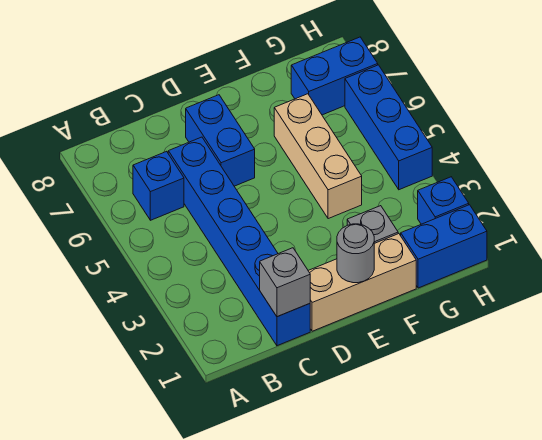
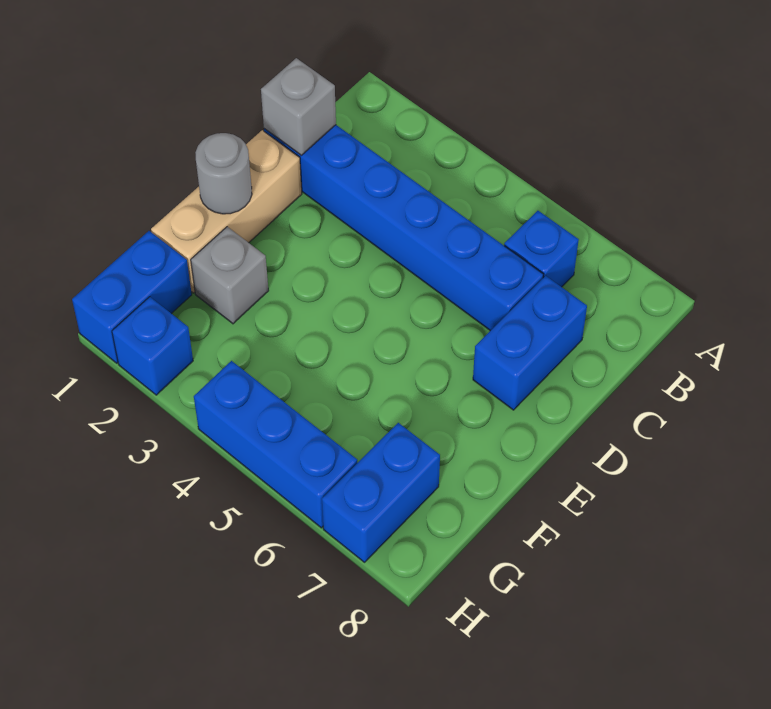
blue brick D6:D7 level 1 -> blue brick C7:D7 level 1
tan brick F4:F6 level 1 -> none

